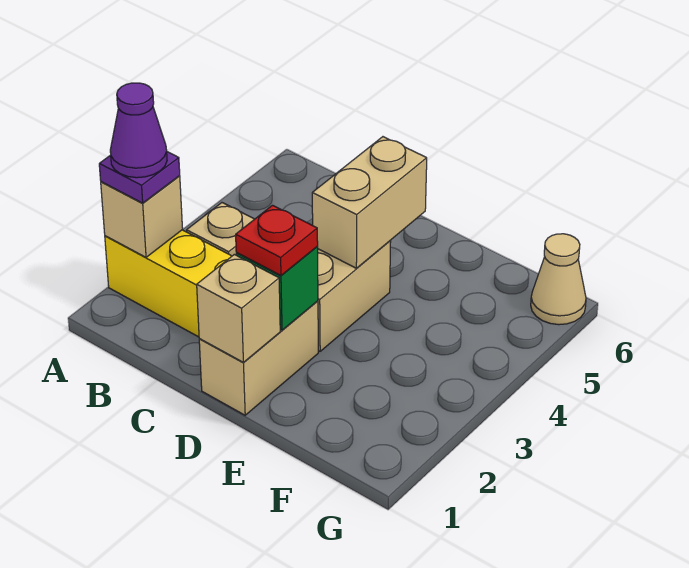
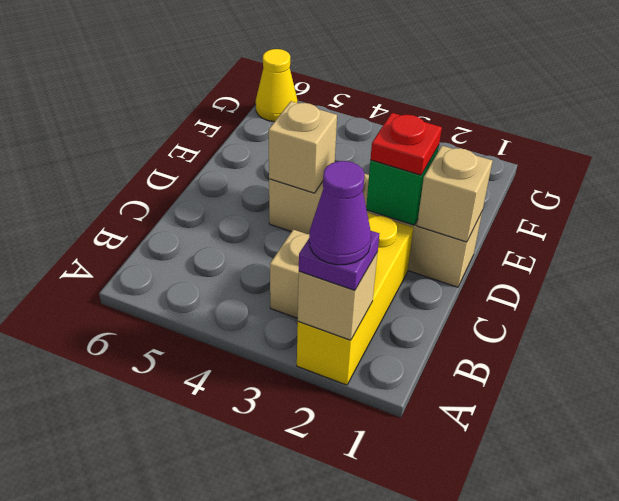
tan brick D4:D5 level 2 -> tan brick D4 level 2
tan cone G6 level 1 -> yellow cone G6 level 1

